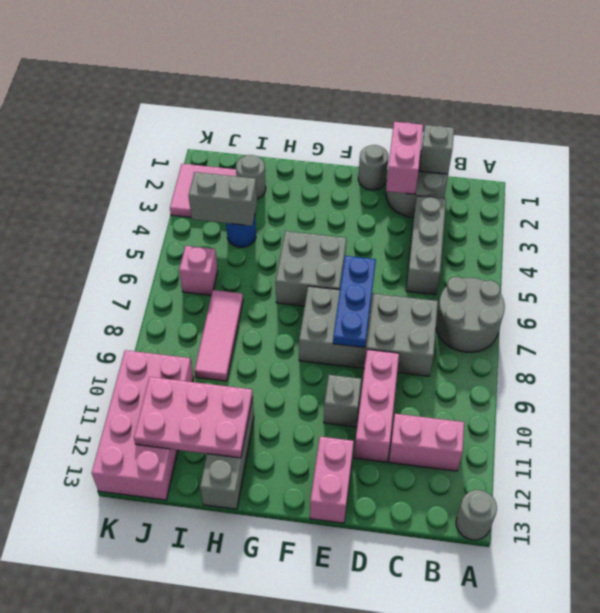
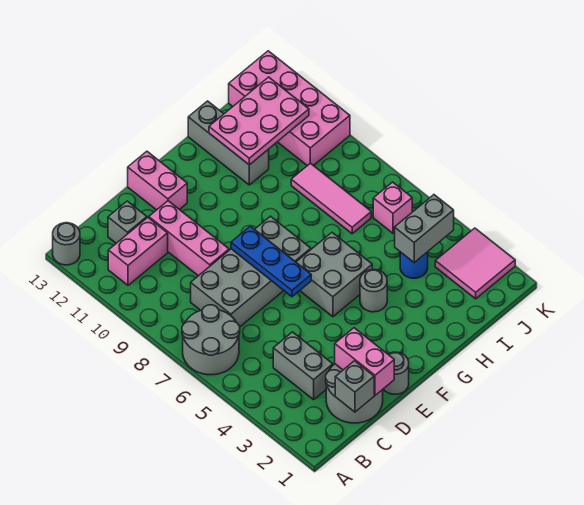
grey brick C3:C5 level 1 -> grey brick C3:C4 level 1
grey brick E10 level 1 -> grey brick C12 level 1
grey round brick I2 level 1 -> grey round brick G4 level 1

